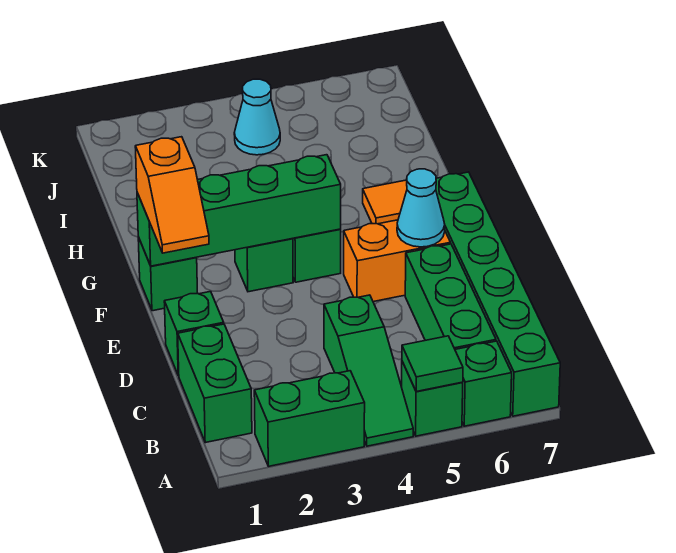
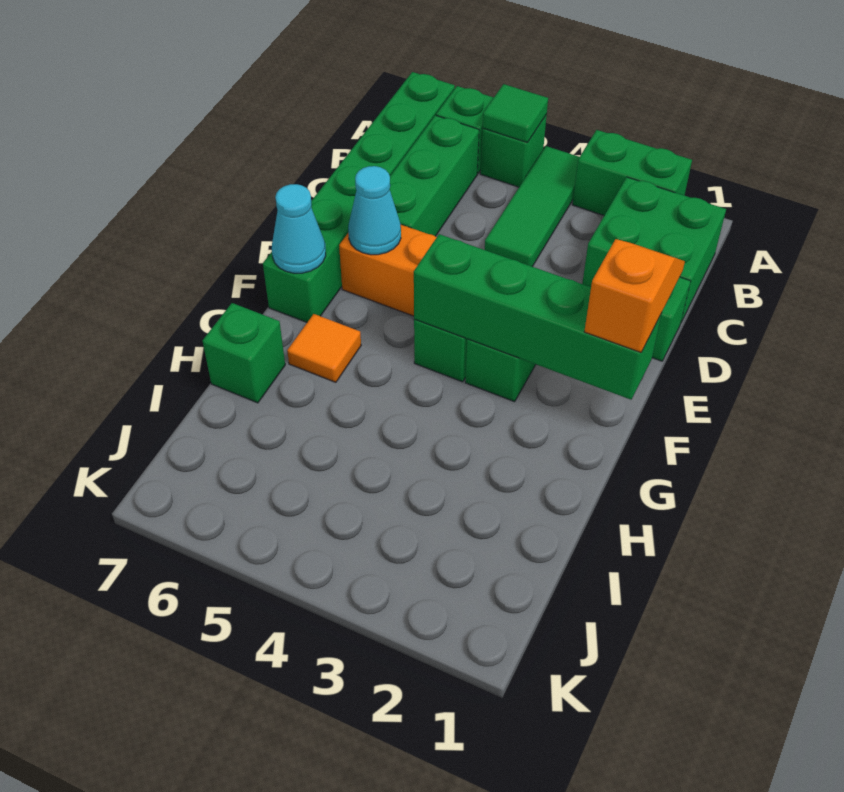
green slope A4:C4 level 1 top C -> green tile A4:C4 level 1
green brick B1:C1 level 1 -> green brick B1:C2 level 1
green brick F1 level 1 -> green brick H7 level 1
cyan cone J4 level 1 -> cyan cone F7 level 2

